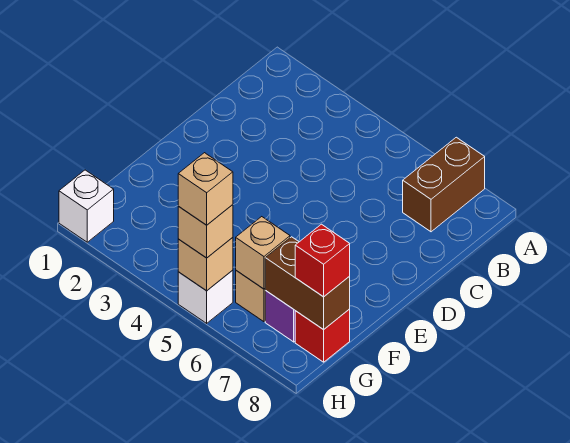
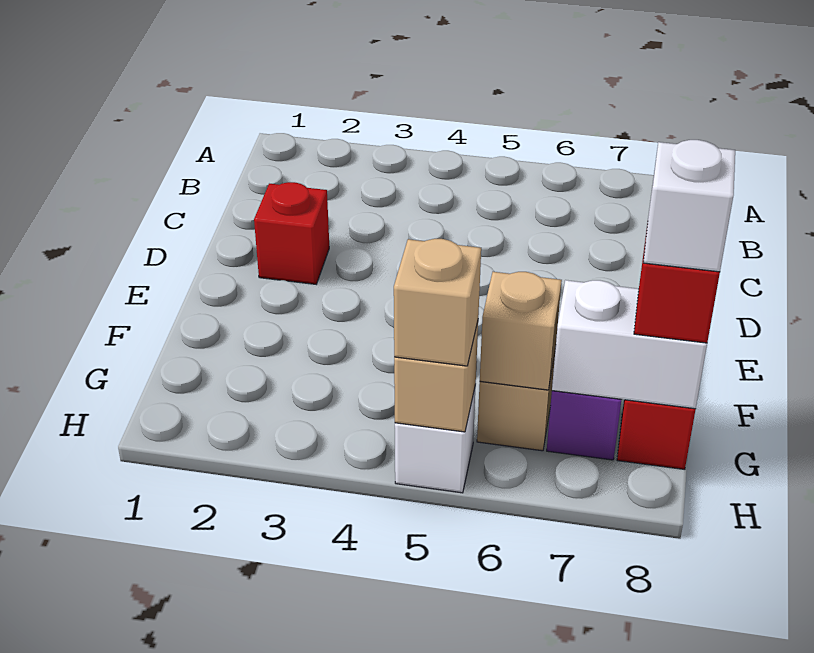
brown brick A7:B7 level 1 -> none
none -> red brick D2 level 1
brown brick G7:G8 level 2 -> white brick G7:G8 level 2
white brick H1 level 1 -> white brick G8 level 4
tan brick H5 level 4 -> none

